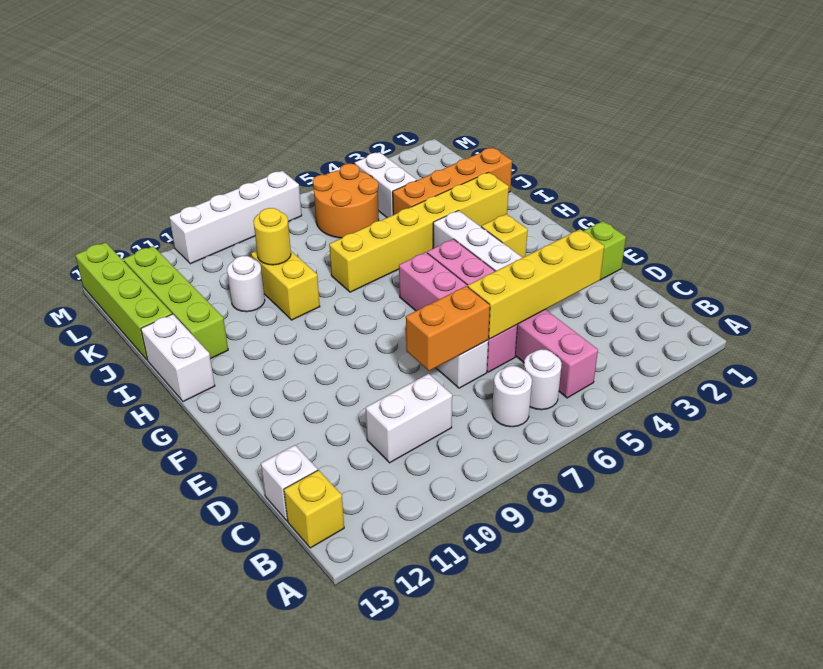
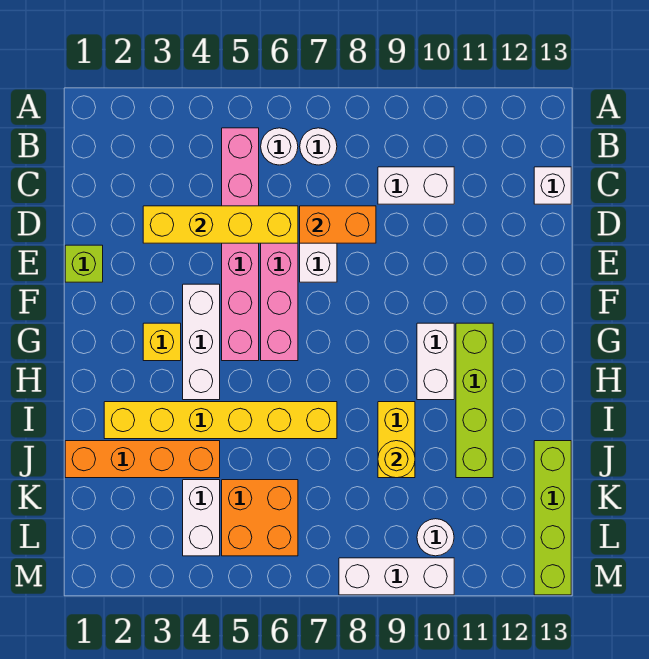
yellow brick B13 level 1 -> none
white brick H13:I13 level 1 -> white brick G10:H10 level 1
lime brick I12:L12 level 1 -> lime brick G11:J11 level 1
white round brick J10 level 1 -> white round brick L10 level 1
orange round brick K5:L6 level 1 -> orange brick K5:L6 level 1
white brick M7:M10 level 1 -> white brick M8:M10 level 1

